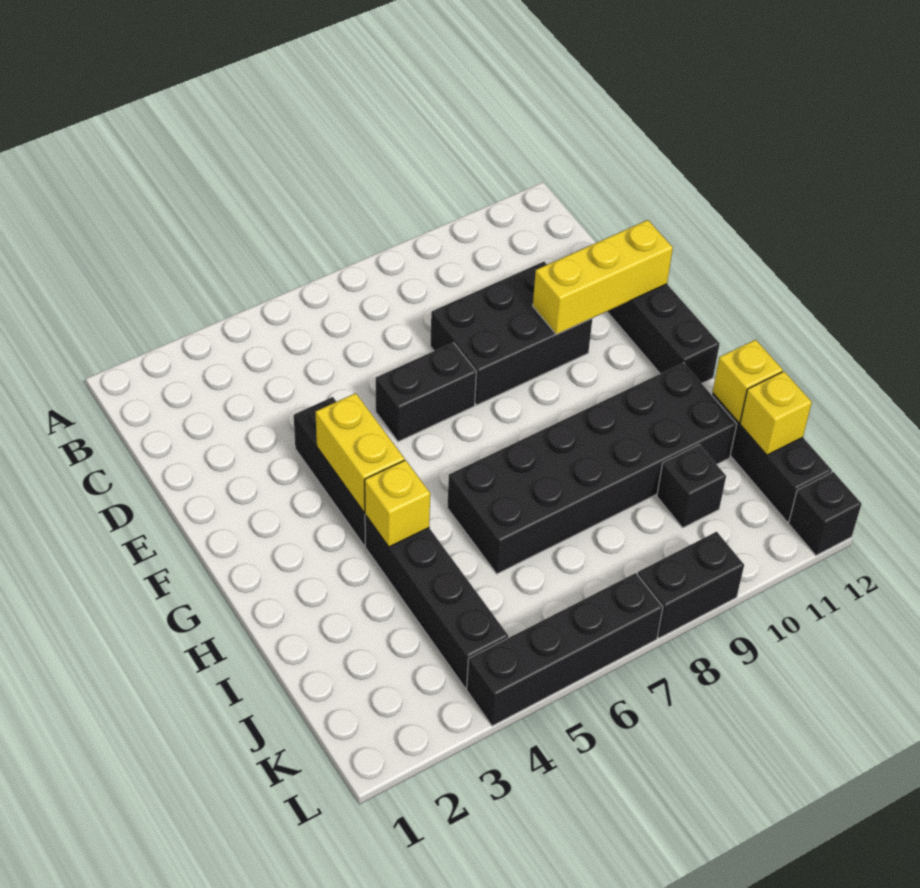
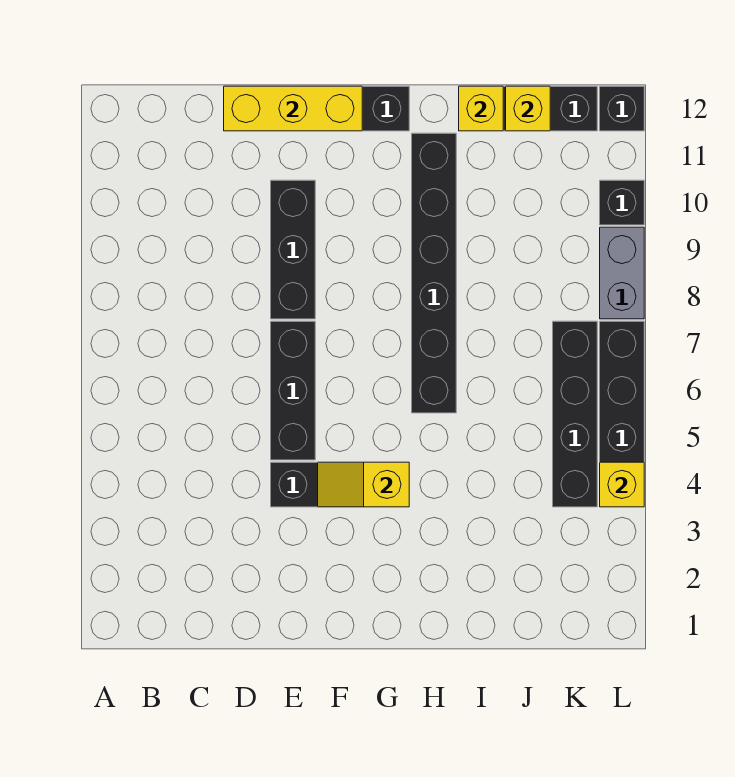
black brick D8:E10 level 1 -> black brick E8:E10 level 1
black brick E6:E7 level 1 -> black brick E5:E7 level 1
yellow brick E10:E12 level 2 -> yellow brick D12:F12 level 2
yellow brick F4:G4 level 2 -> yellow slope F4:G4 level 2 top G
black brick H4:K4 level 1 -> black brick K4:K7 level 1
yellow brick H4 level 2 -> yellow brick L4 level 2
black brick H6:I11 level 1 -> black brick H6:H11 level 1
black brick J10 level 1 -> black brick L10 level 1
black brick L8:L9 level 1 -> grey brick L8:L9 level 1

